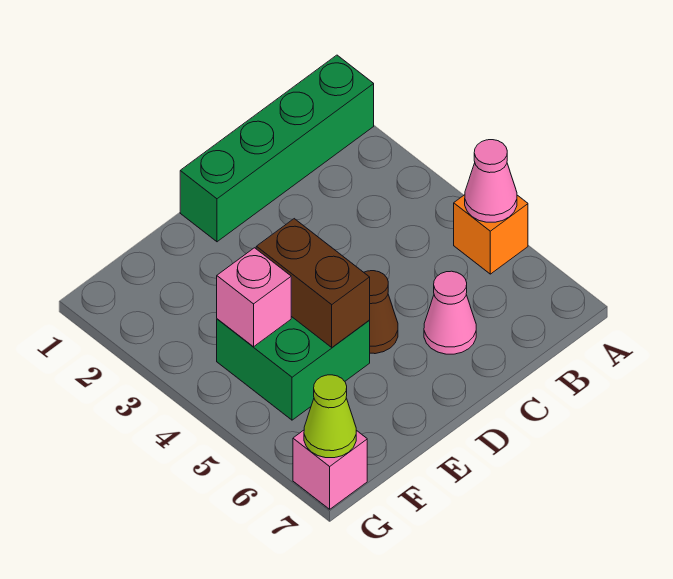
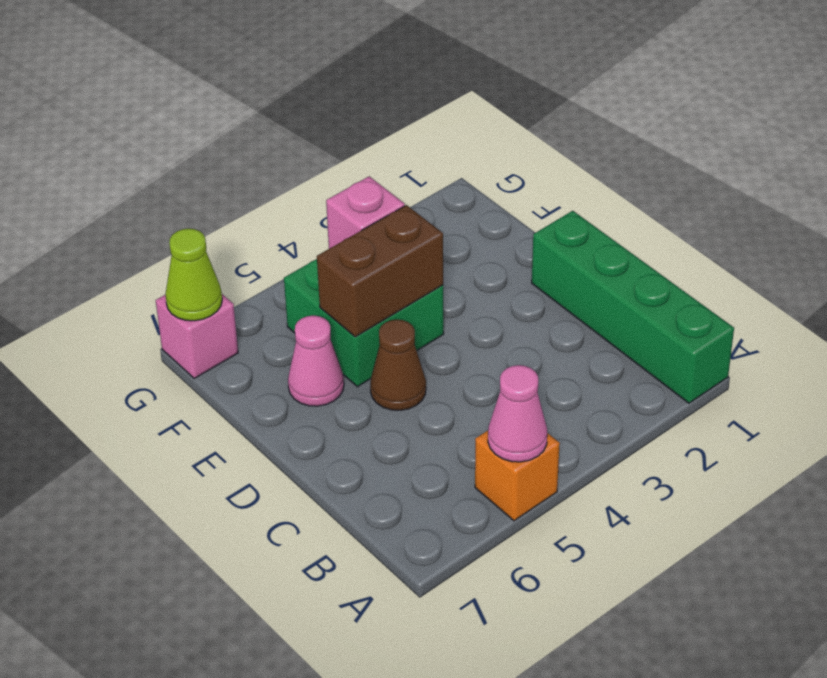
pink cone C6 level 1 -> pink cone E6 level 1

